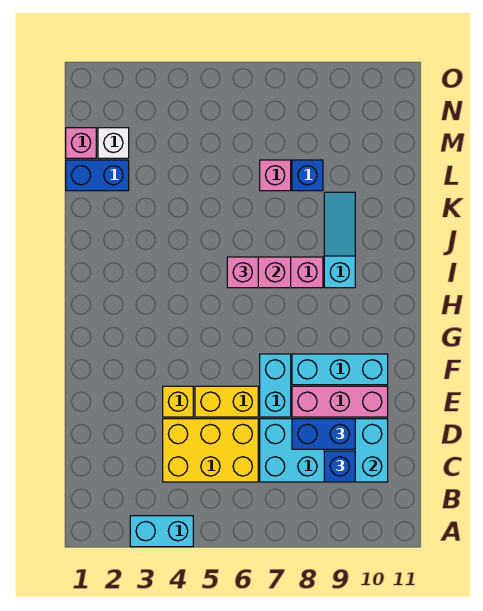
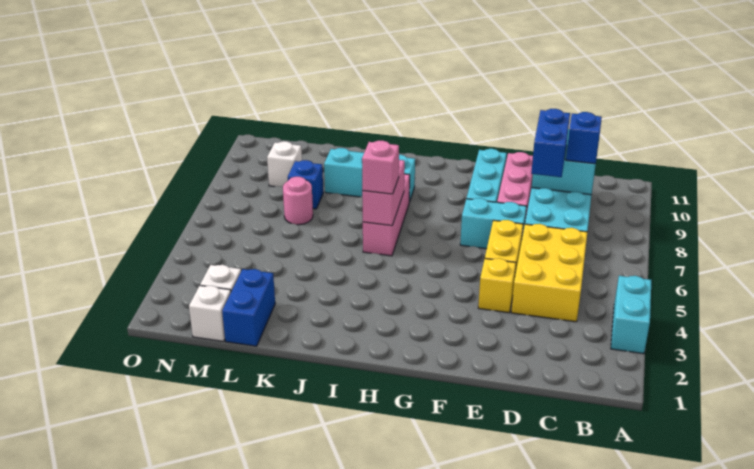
cyan slope I9:K9 level 1 top I -> cyan brick I9:K9 level 1
pink brick L7 level 1 -> pink round brick L7 level 1
pink brick M1 level 1 -> white brick M1 level 1
none -> white brick M9 level 1

